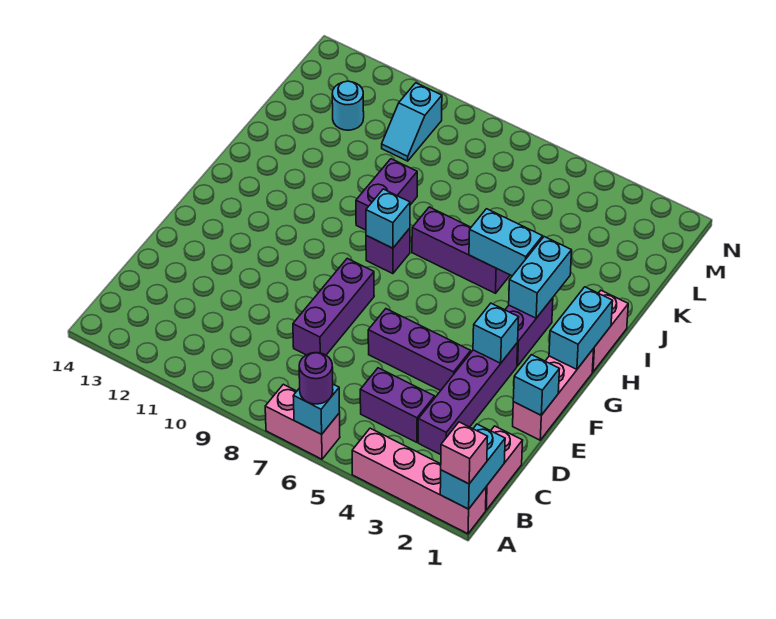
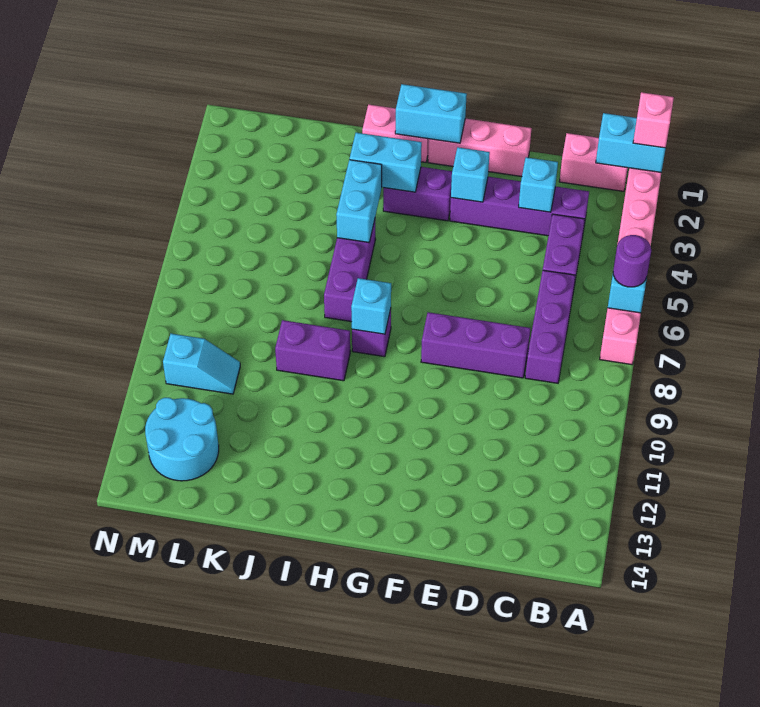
cyan brick E1 level 2 -> cyan brick D3 level 2
purple brick E4:E6 level 1 -> purple brick C6:C8 level 1
cyan round brick L12 level 1 -> cyan round brick L12:M13 level 1

